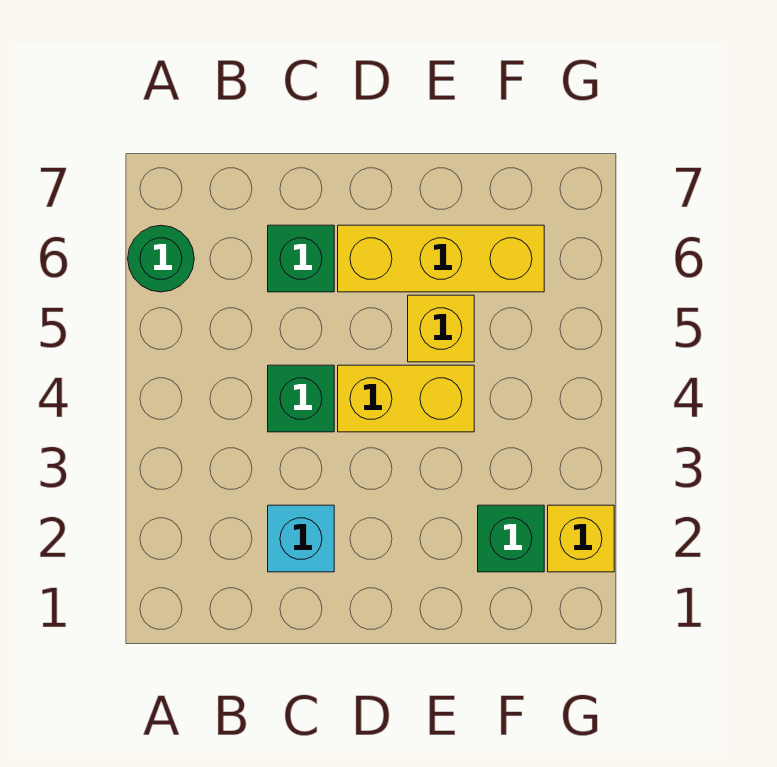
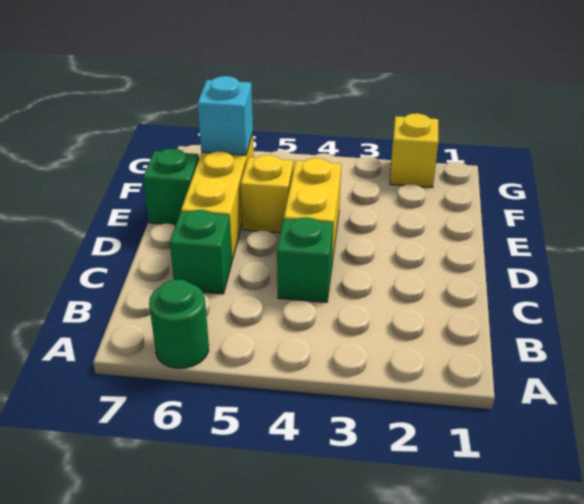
cyan brick C2 level 1 -> cyan brick F6 level 2
green brick F2 level 1 -> green brick E7 level 1

